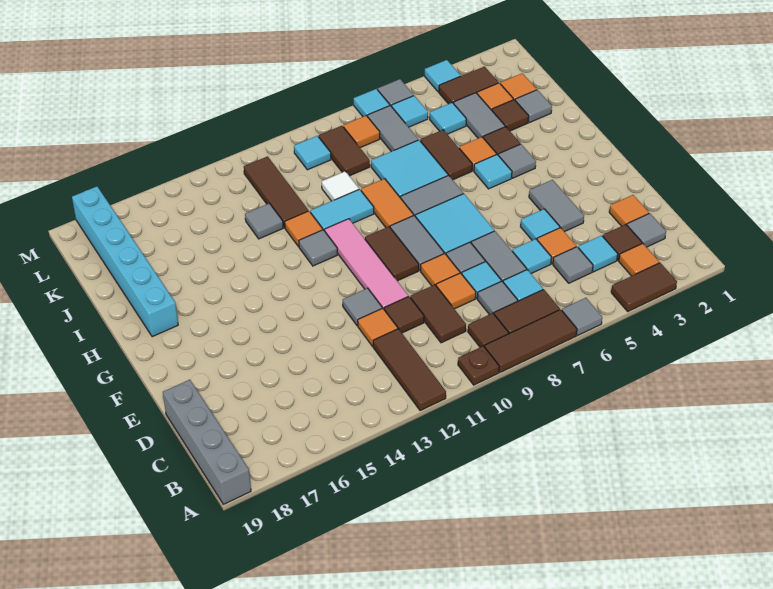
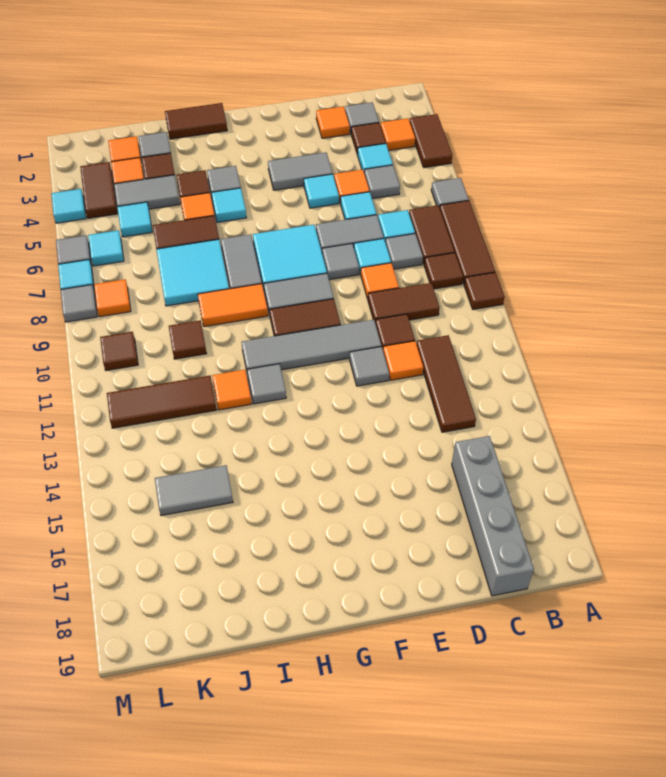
brown plate A10 level 1 -> brown tile A10 level 1
brown tile A12:C12 level 1 -> brown tile C12:C14 level 1
grey brick A19:D19 level 1 -> grey brick C16:C19 level 1
orange tile E9 level 1 -> none
pink tile E11:H11 level 1 -> grey tile E11:H11 level 1
cyan brick H18:M18 level 1 -> none
cyan tile I10:I11 level 1 -> none
white tile J10 level 1 -> brown tile J10 level 1
grey tile J13 level 1 -> grey tile M8 level 1
grey tile K7:L7 level 1 -> grey tile J15:K15 level 1
brown tile K9:L9 level 1 -> brown tile H1:I1 level 1
cyan tile L10 level 1 -> brown tile L10 level 1

